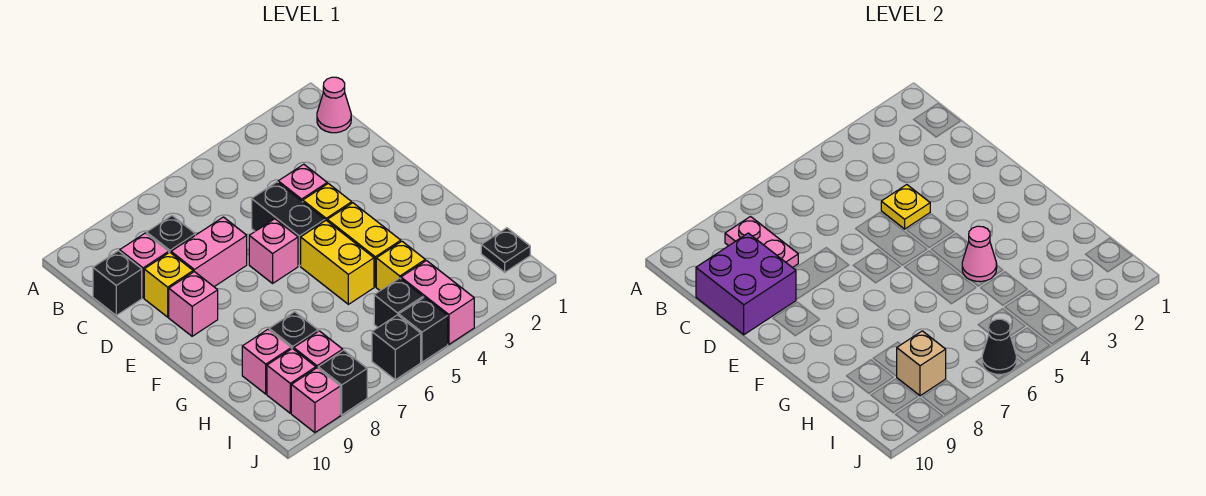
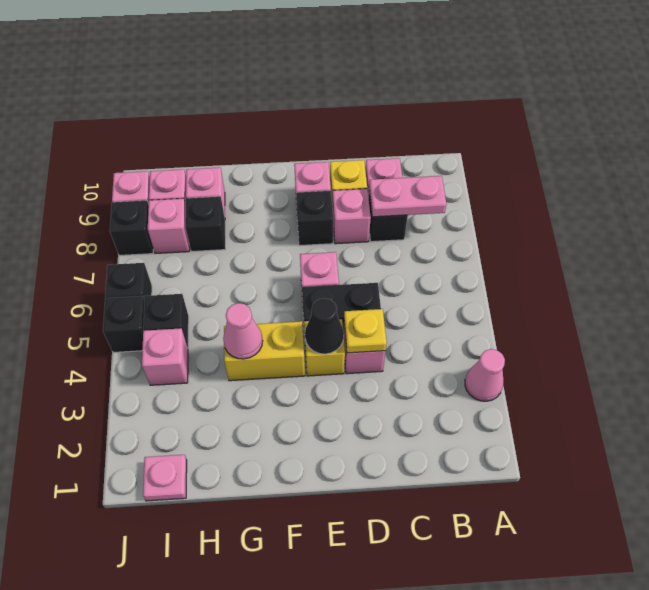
pink cone B1 level 1 -> pink cone A3 level 1
purple brick C9:D10 level 2 -> none
black brick C10 level 1 -> black brick E8 level 1
pink brick D7:D8 level 1 -> pink brick D8 level 1
yellow brick F5:G5 level 1 -> none
yellow brick H4 level 1 -> none
black plate I1 level 1 -> pink plate I1 level 1
pink brick I4:J4 level 1 -> pink brick I4 level 1
tan brick I8 level 2 -> none
black cone J6 level 2 -> black cone E4 level 2

